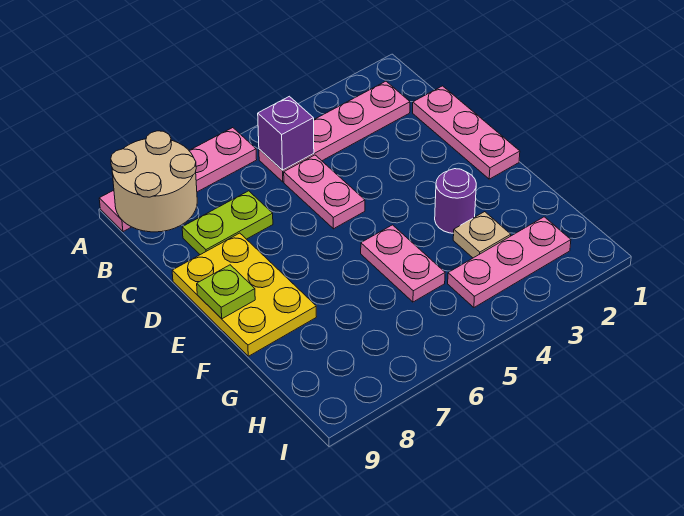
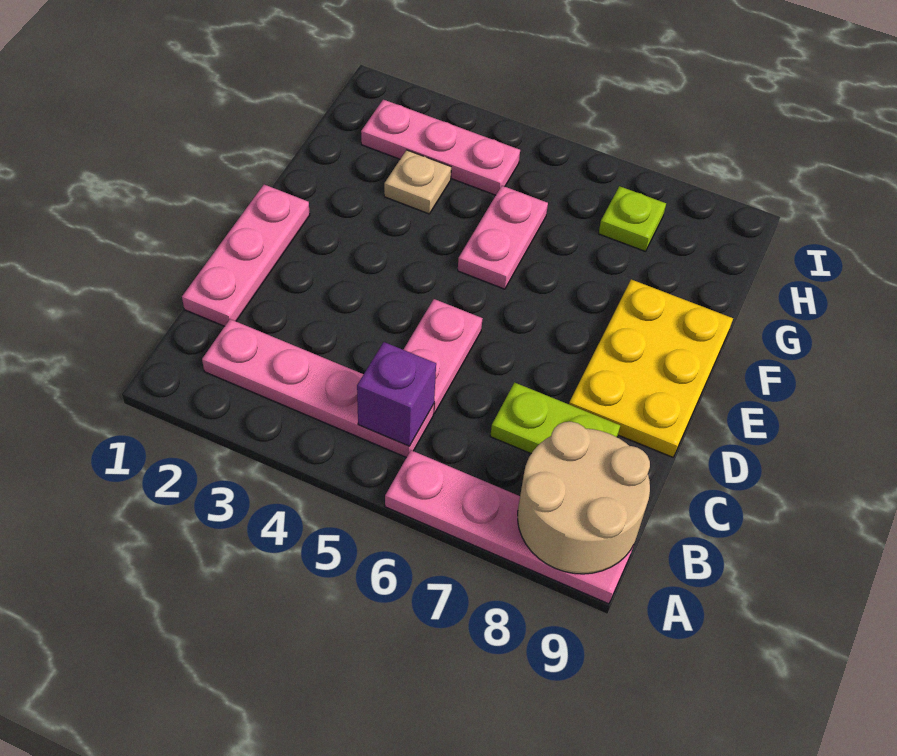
lime plate E9 level 2 -> lime plate H7 level 1
purple round brick F3 level 1 -> none

